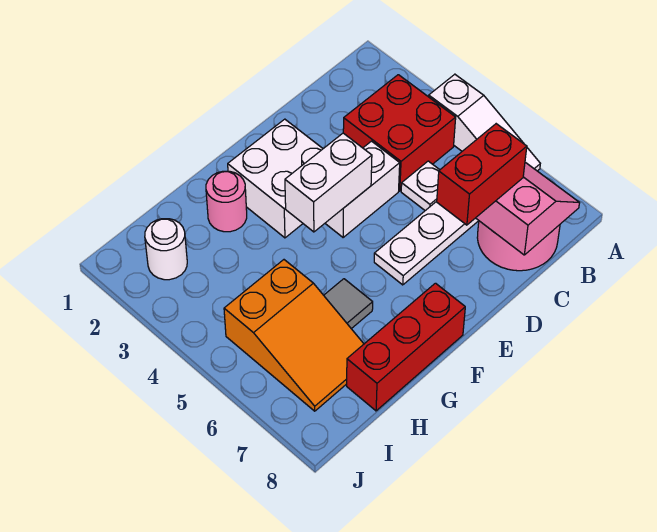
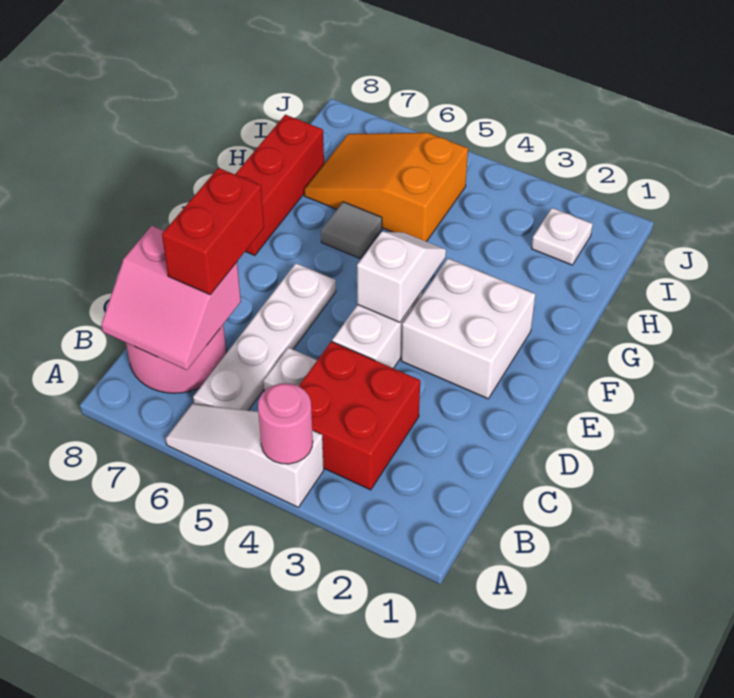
white brick E4:F4 level 2 -> white slope E4:F4 level 2 top E
pink round brick G2 level 1 -> pink round brick A4 level 2
white round brick I2 level 1 -> white plate I2 level 1

